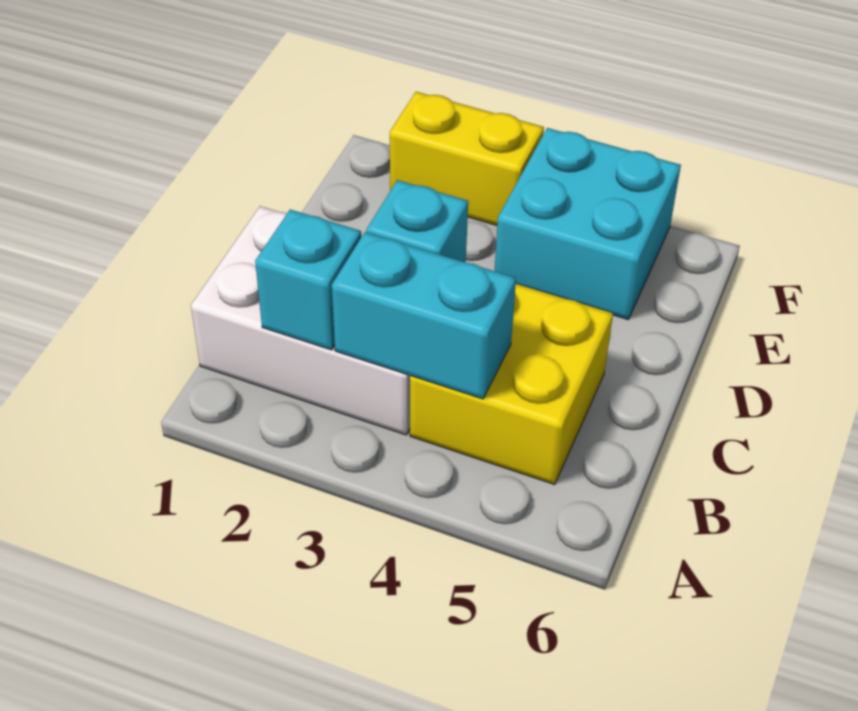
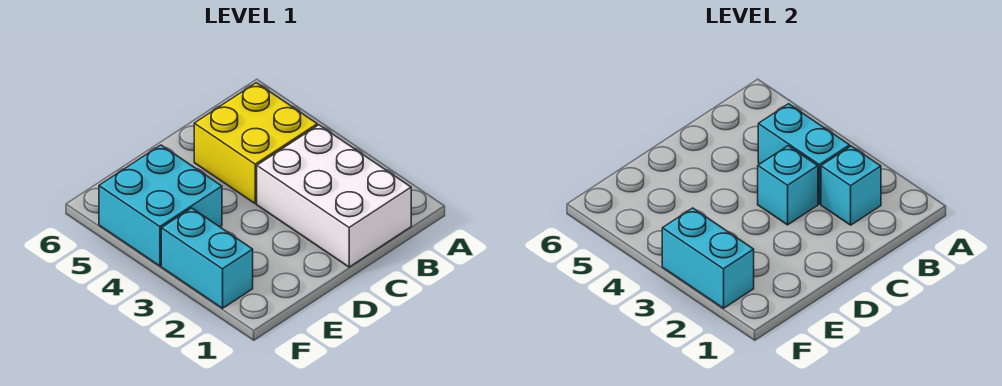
yellow brick F2:F3 level 1 -> cyan brick F2:F3 level 1
none -> cyan brick F2:F3 level 2

